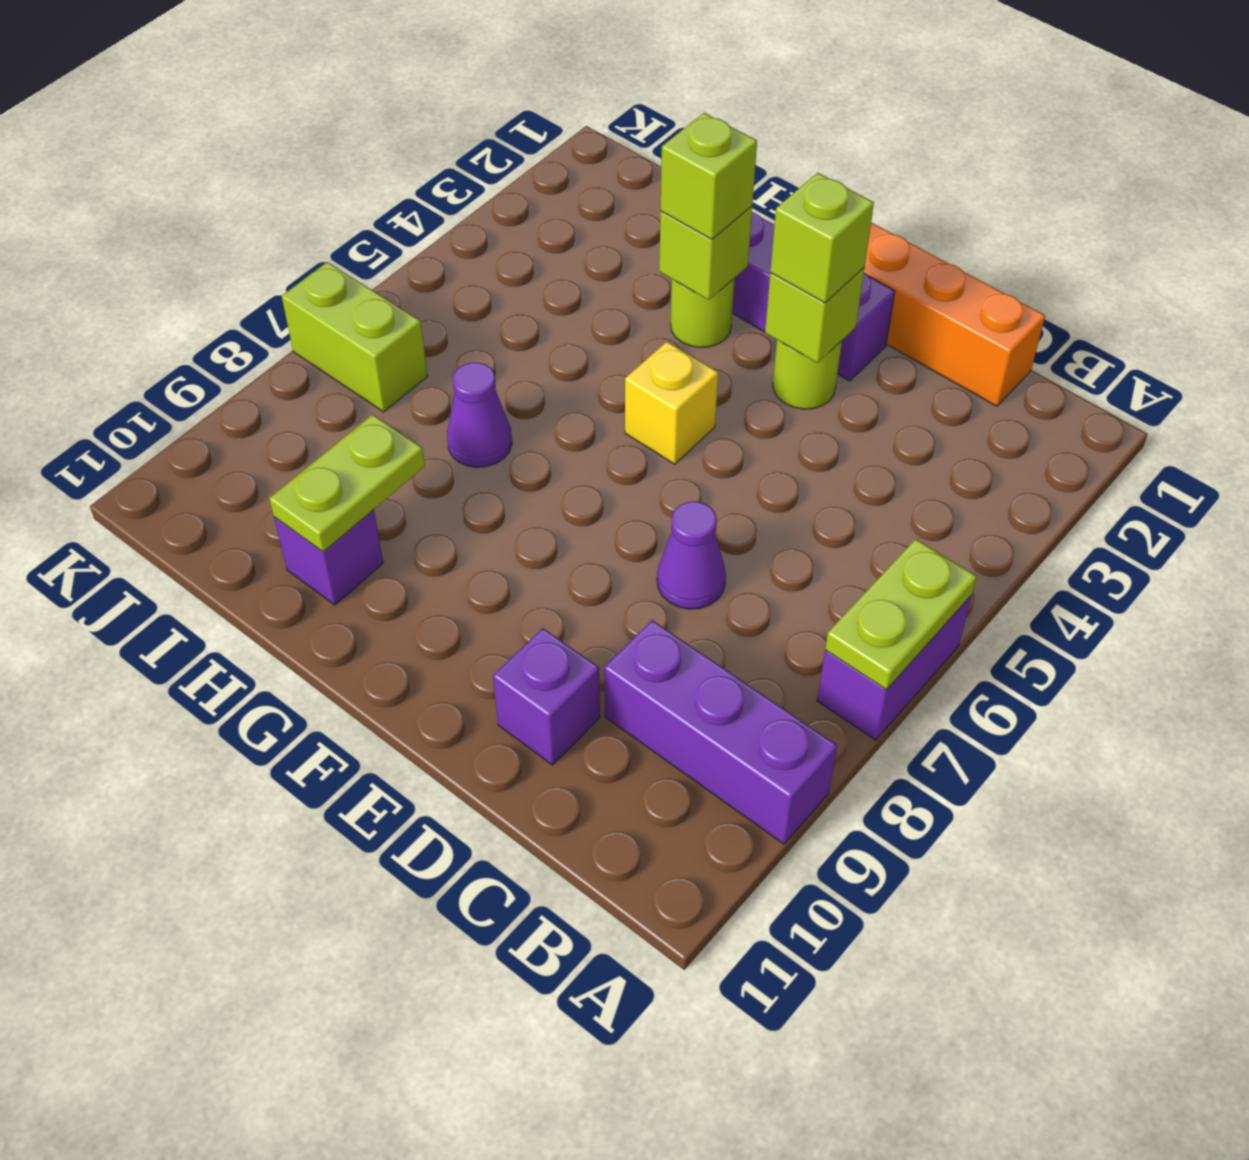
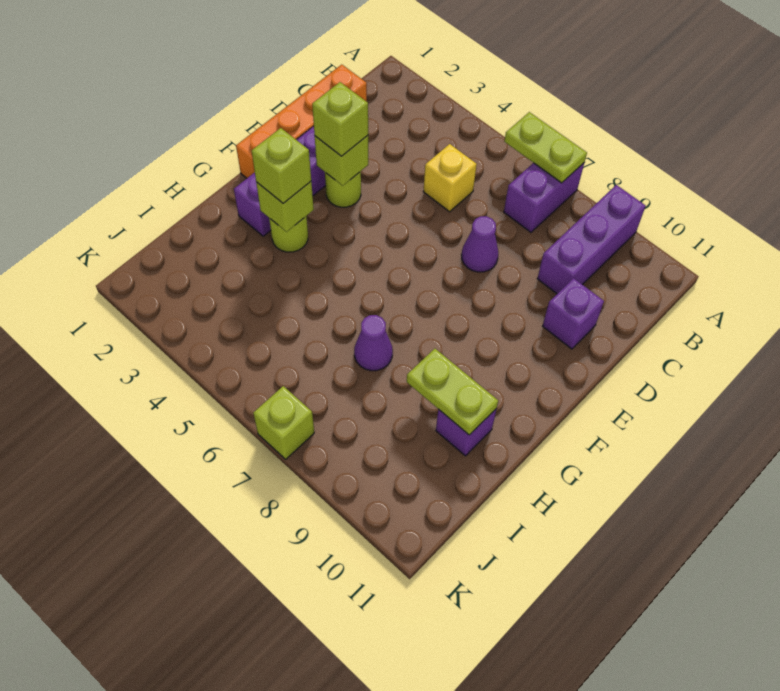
purple brick A6:A7 level 1 -> purple brick A7:B7 level 1
yellow brick F5 level 1 -> yellow brick C5 level 1
lime brick J7:K7 level 1 -> lime brick K7 level 1

